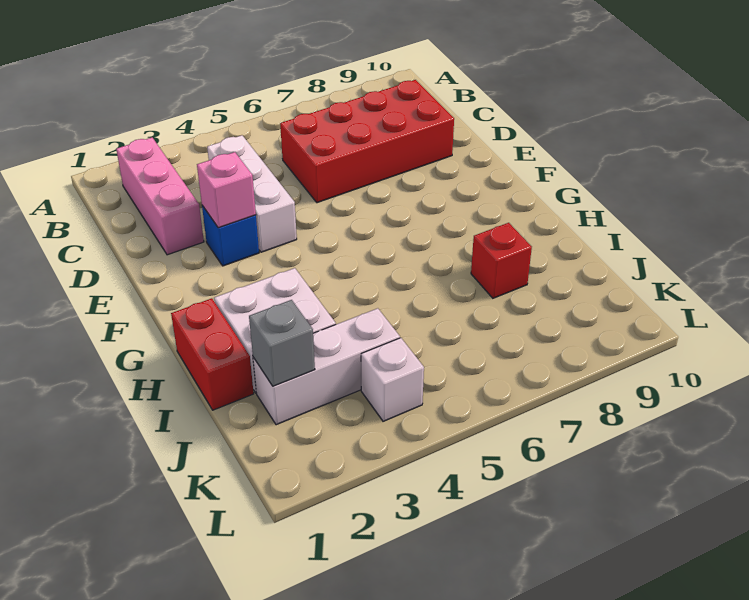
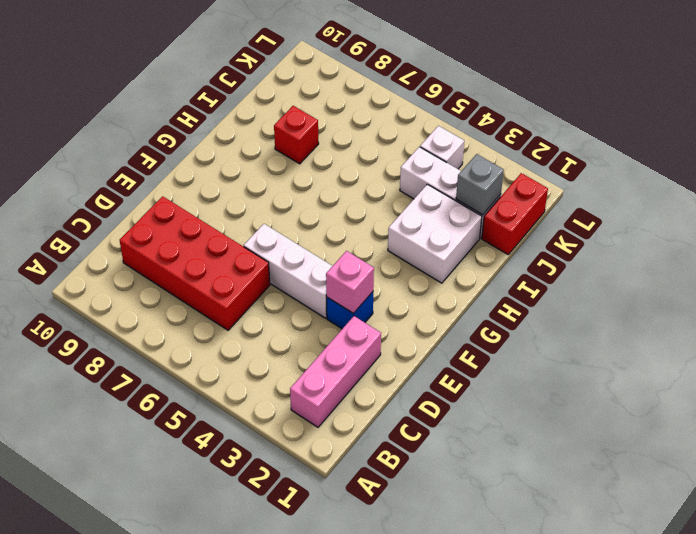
white brick C4:E4 level 1 -> white brick E4:E6 level 1
red brick H1:I1 level 1 -> red brick J1:K1 level 1

